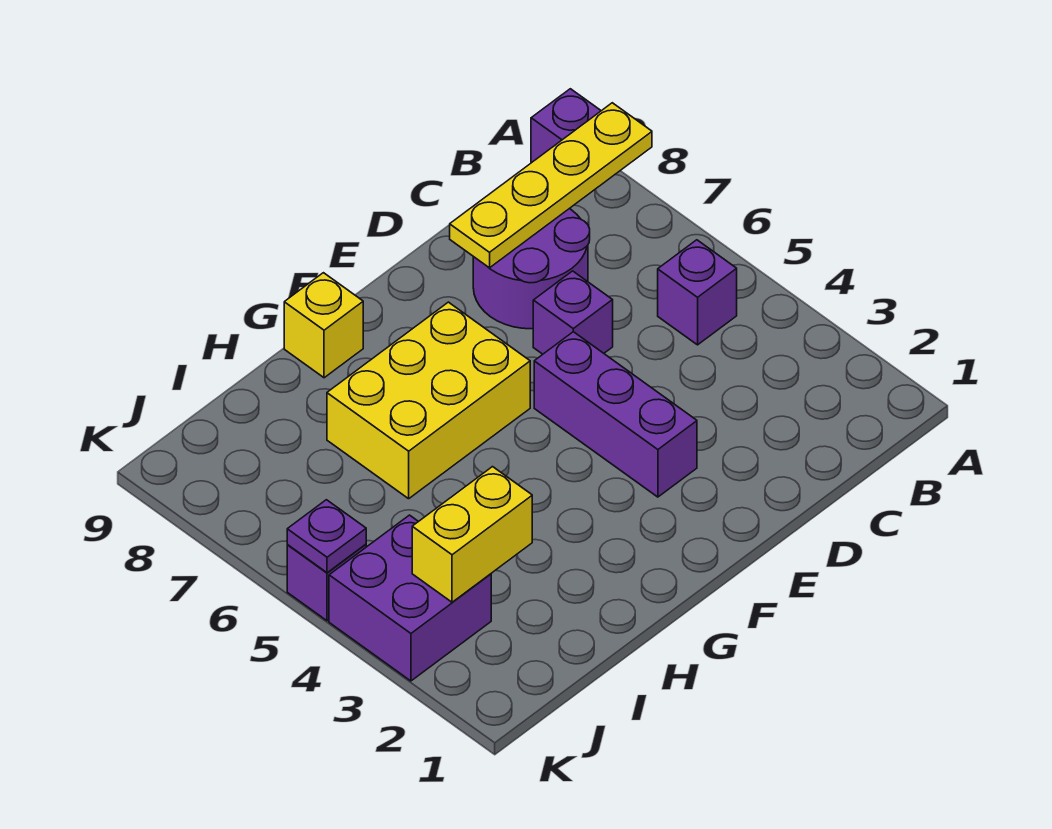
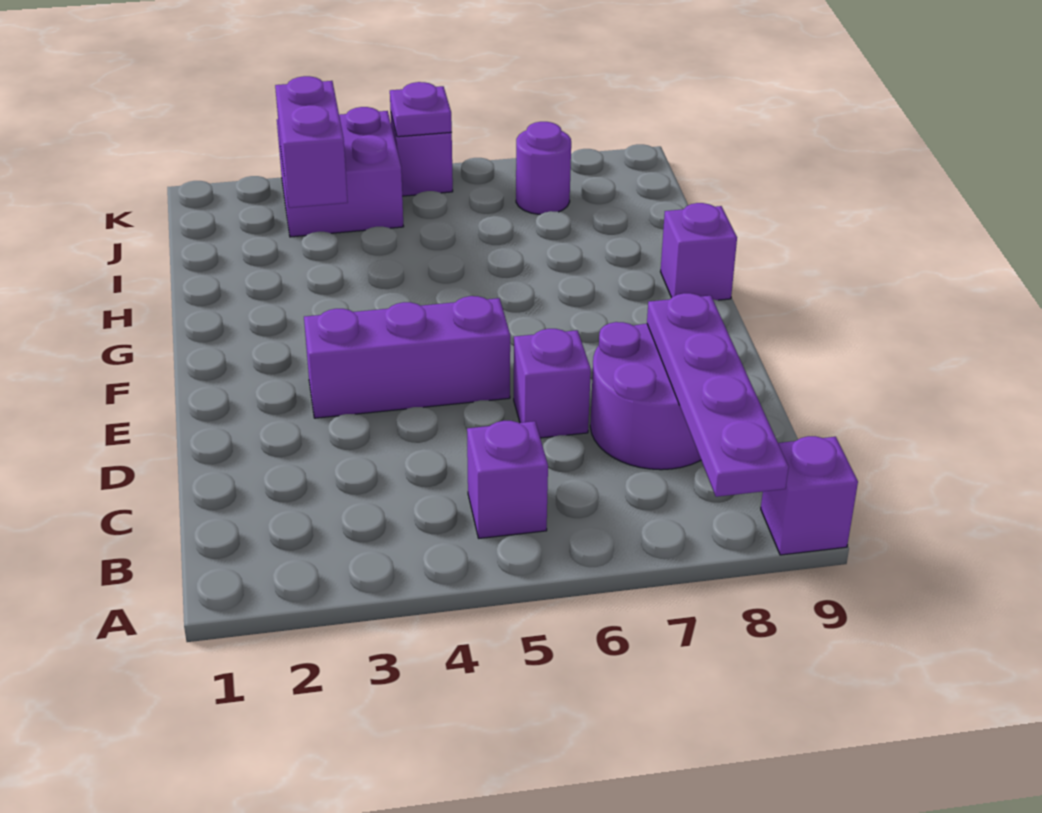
yellow plate A8:D8 level 2 -> purple plate A8:D8 level 2
yellow brick F6:H7 level 1 -> none
yellow brick G9 level 1 -> purple brick G9 level 1
yellow brick I3:J3 level 2 -> purple brick I3:J3 level 2
none -> purple round brick J7 level 1

